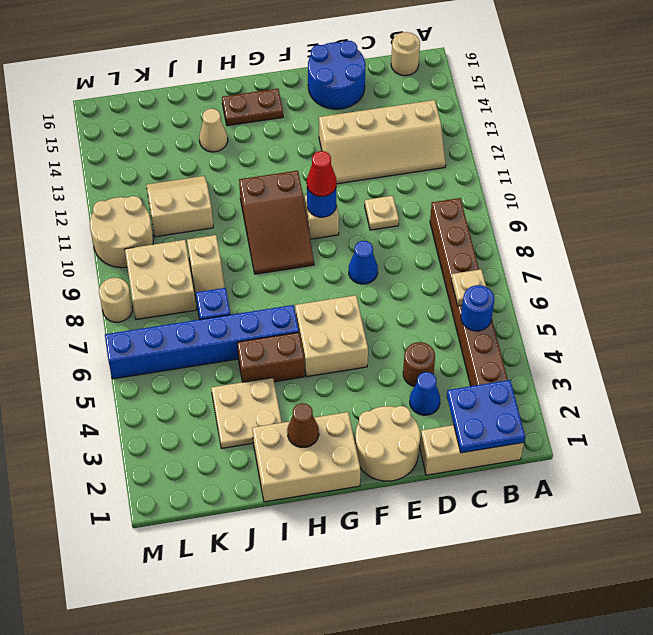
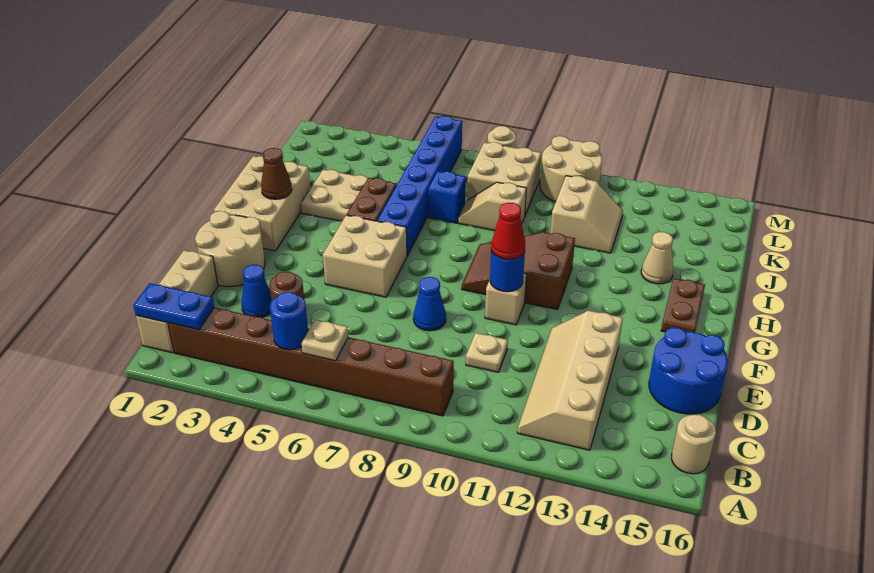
blue plate B1:C2 level 2 -> blue plate B1:B2 level 2

